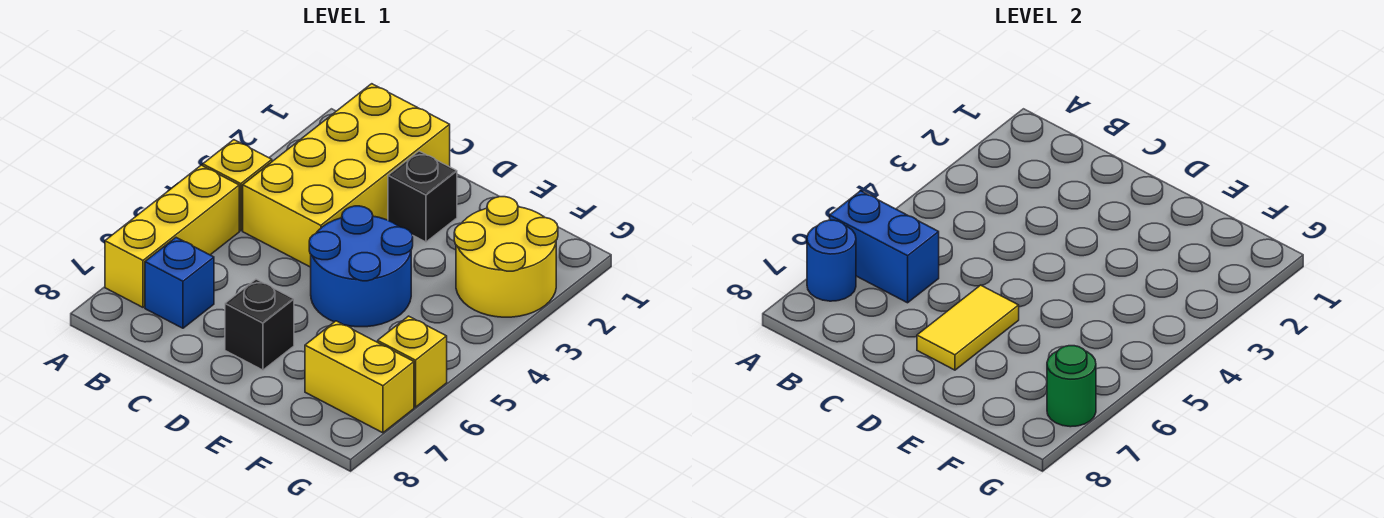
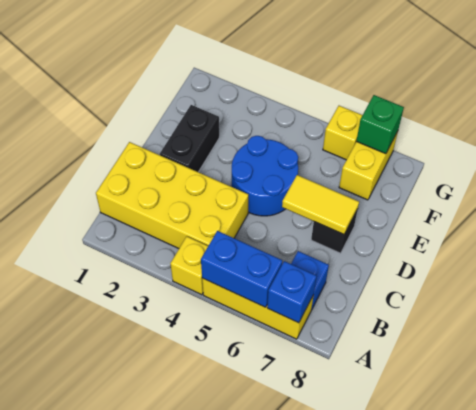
blue brick A6:B6 level 2 -> blue brick A5:A6 level 2
blue round brick A7 level 2 -> blue brick A7 level 2
black brick D2 level 1 -> black brick D2:E2 level 1
yellow round brick F2:G3 level 1 -> none
green round brick G7 level 2 -> green brick G7 level 2

